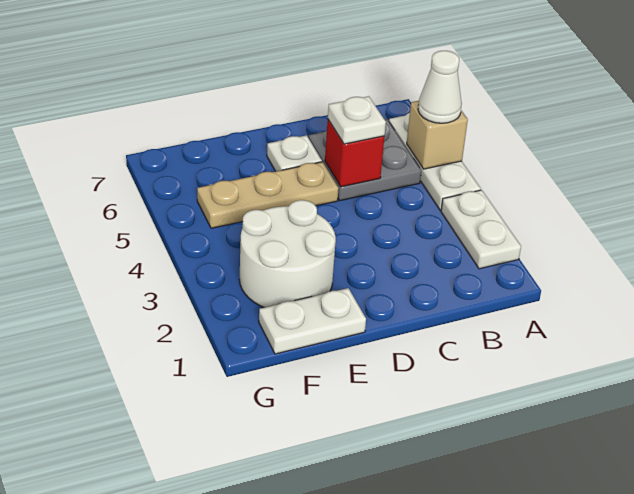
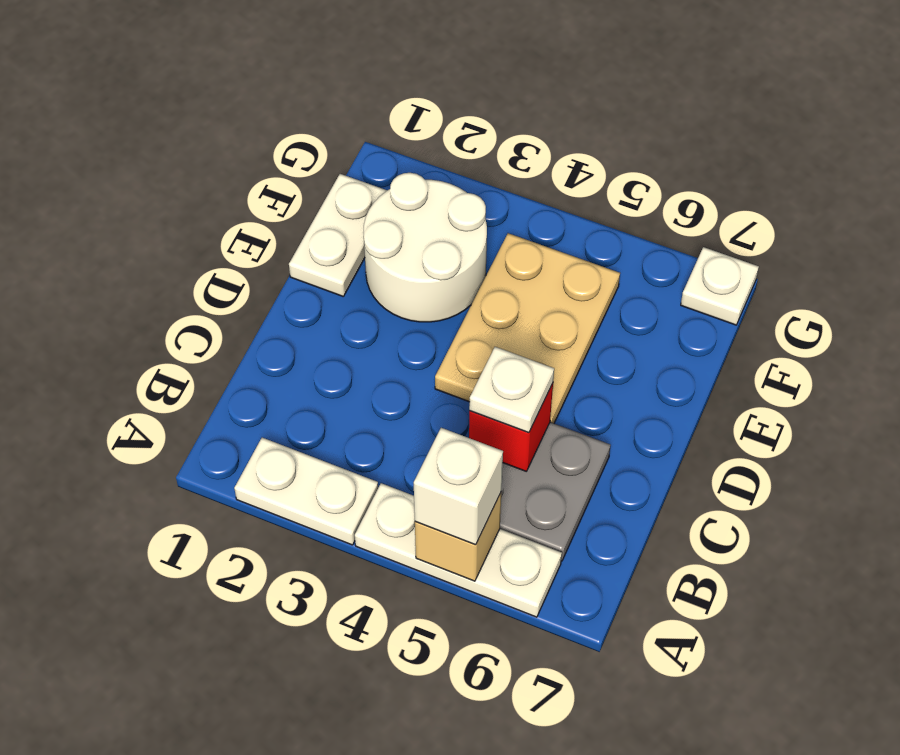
white cone A5 level 3 -> white brick A5 level 3
tan plate D5:F5 level 1 -> tan plate D4:F5 level 1
white plate D6 level 1 -> white plate G7 level 1

